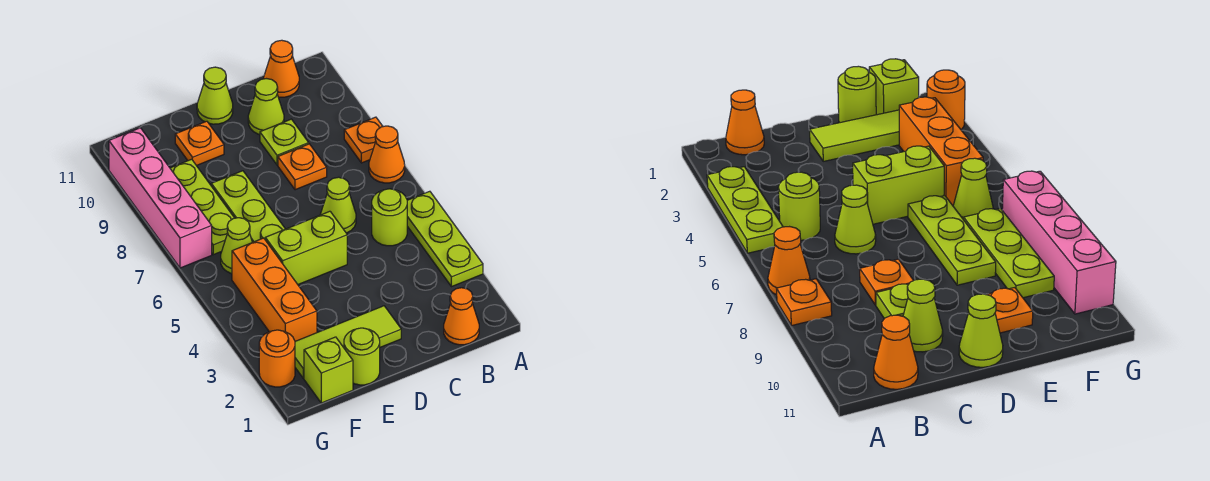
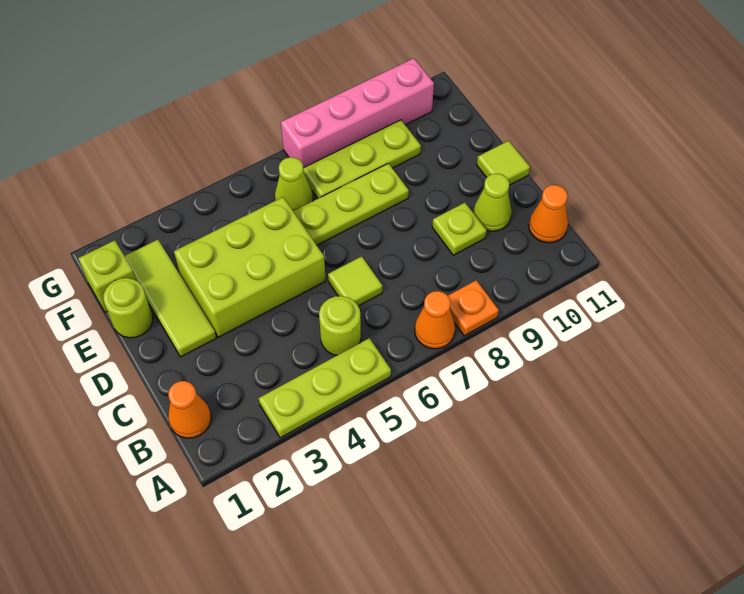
lime cone C6 level 1 -> lime tile C6 level 1
orange plate C8 level 1 -> none
lime brick D5:E5 level 1 -> lime brick D3:E5 level 1
lime cone D11 level 1 -> lime tile D11 level 1
orange plate E10 level 1 -> none
orange brick F3:F5 level 1 -> none
orange round brick G2 level 1 -> none

